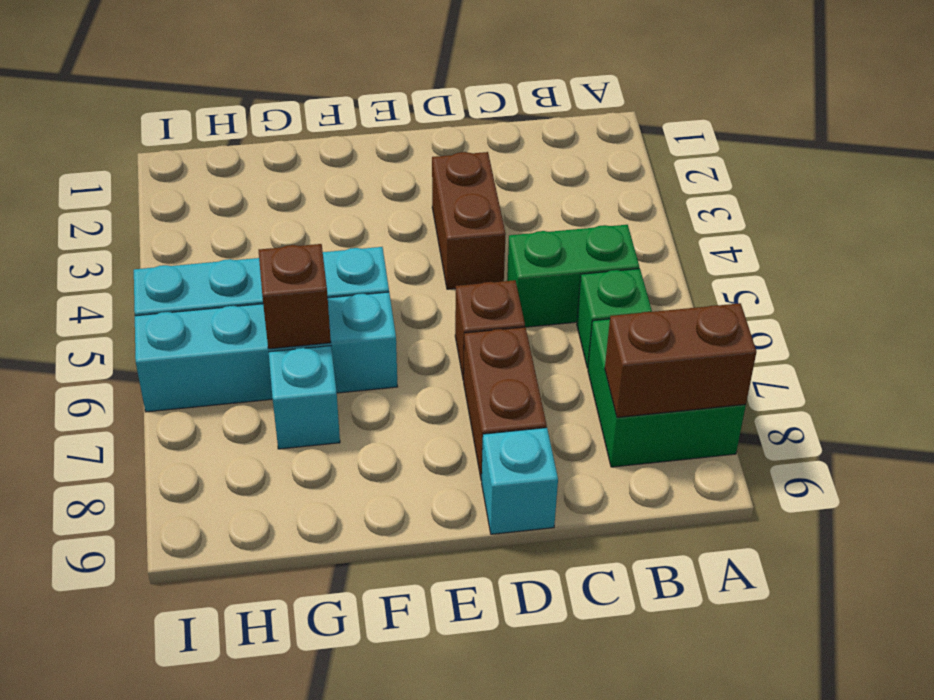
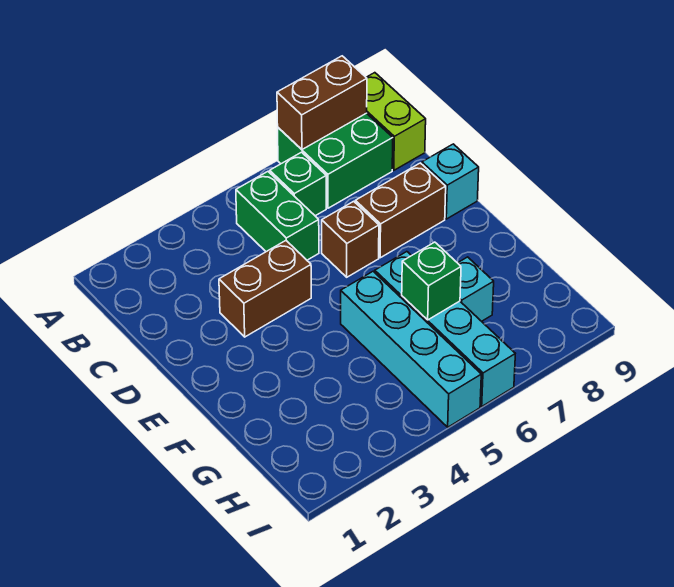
brown brick A8:B8 level 2 -> brown brick A7:A8 level 2
none -> lime brick A9:B9 level 1
brown brick G6 level 2 -> green brick G6 level 2

